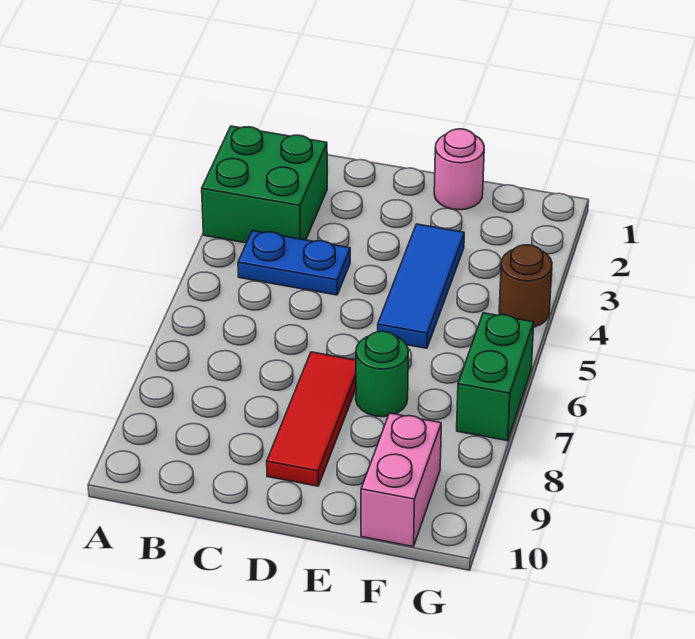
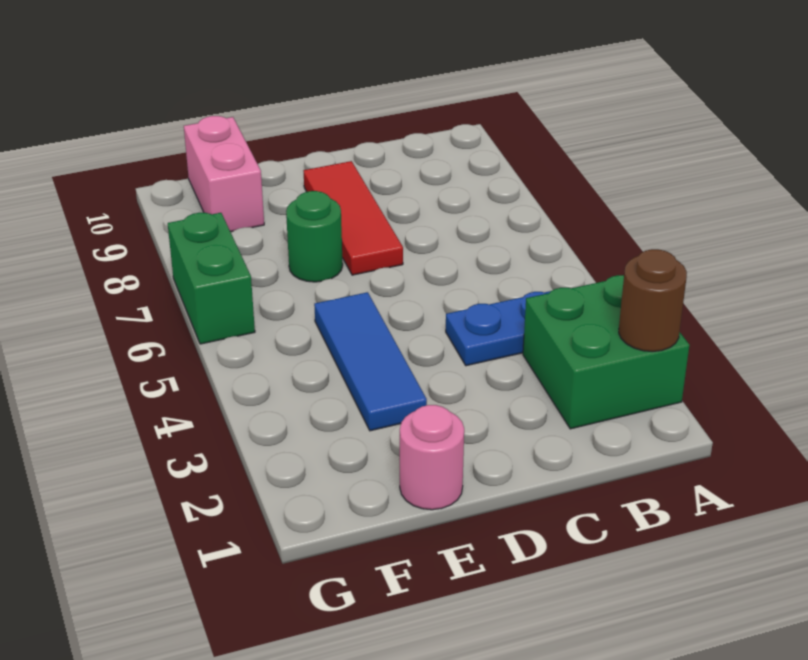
brown round brick G4 level 1 -> brown round brick A2 level 2

